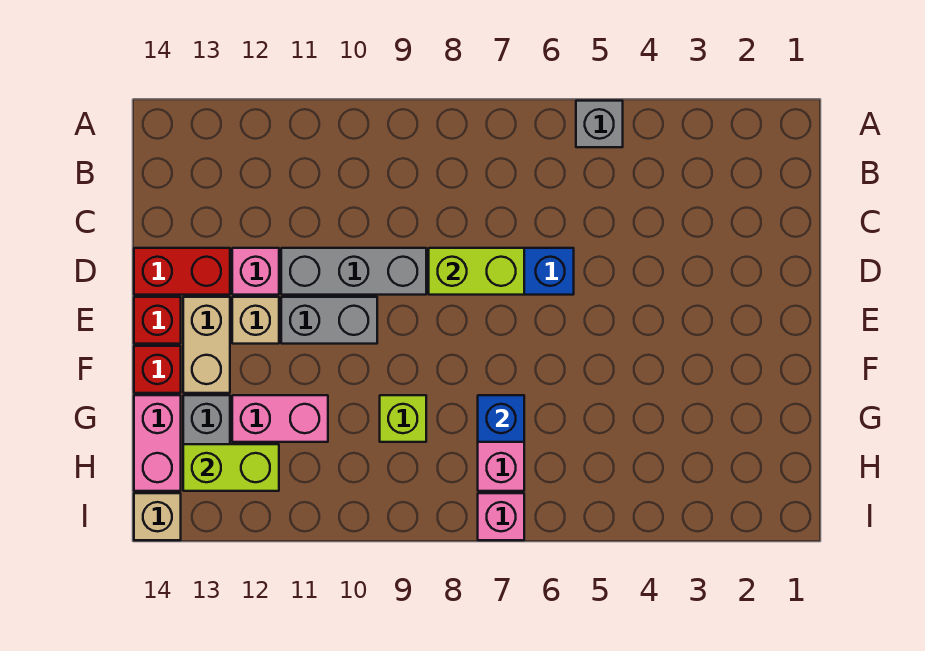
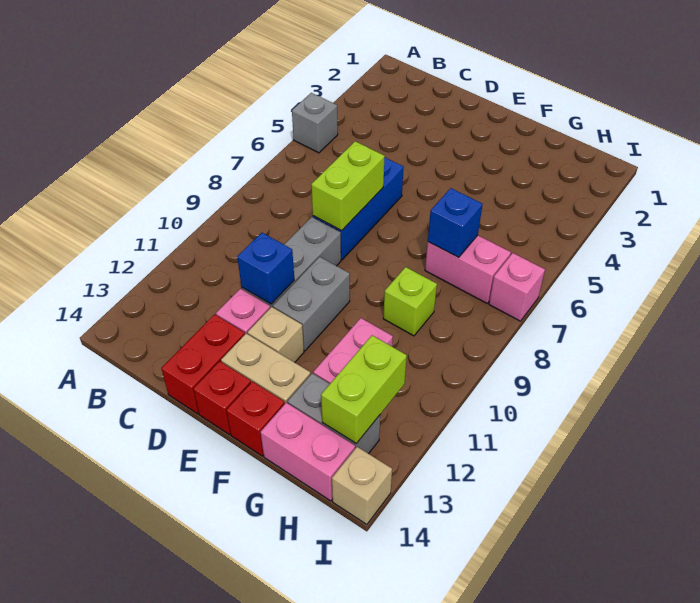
none -> blue brick D11 level 2

